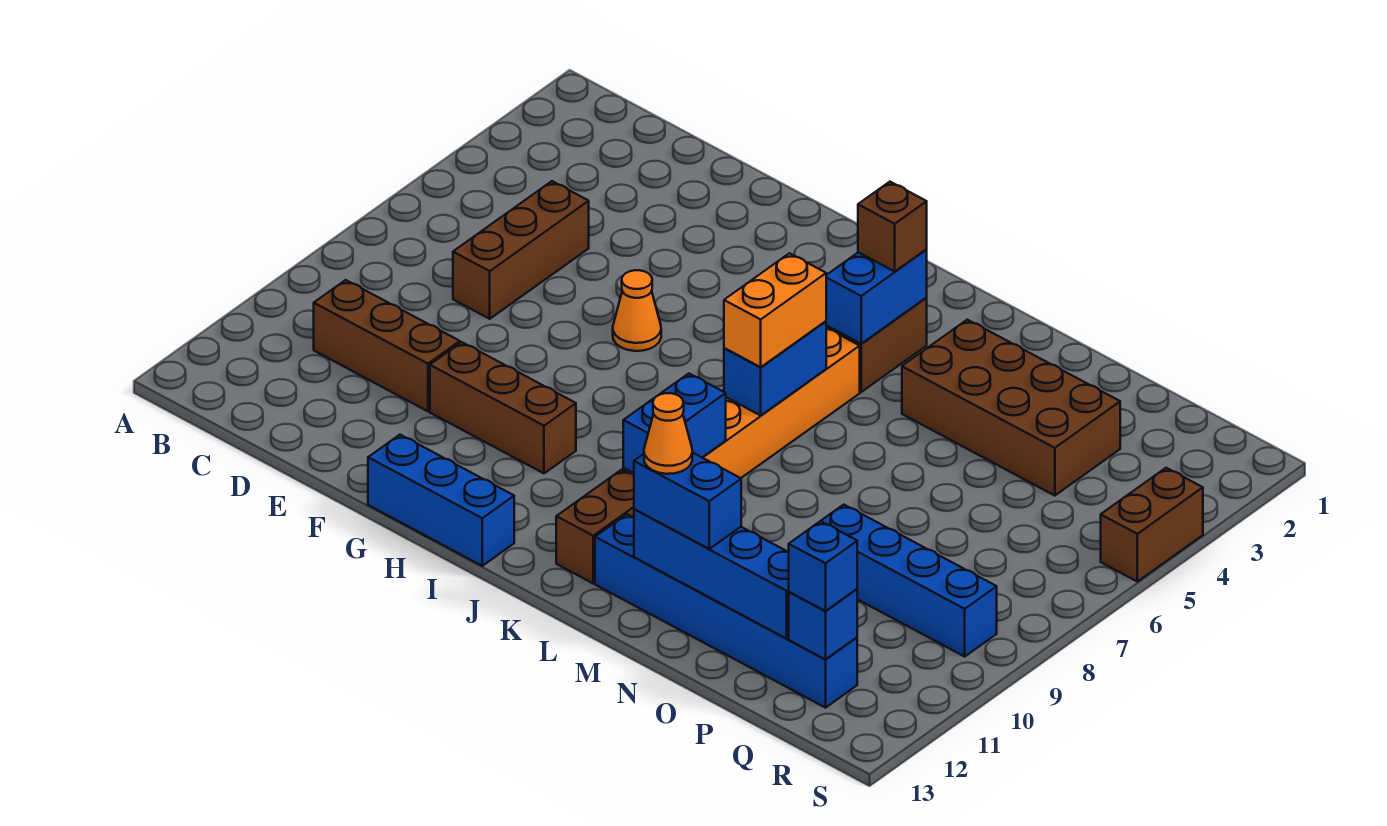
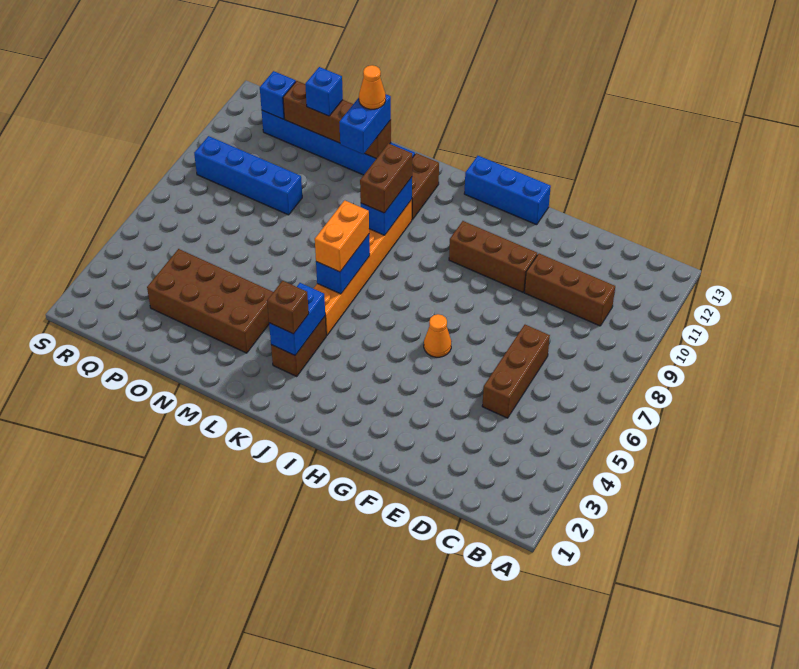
blue brick M12:P12 level 2 -> brown brick M12:P12 level 2
blue brick M12:N12 level 3 -> blue brick M11:M12 level 3
blue brick Q12 level 3 -> blue brick O12 level 3
brown brick S4:S5 level 1 -> brown brick K9:K10 level 3

